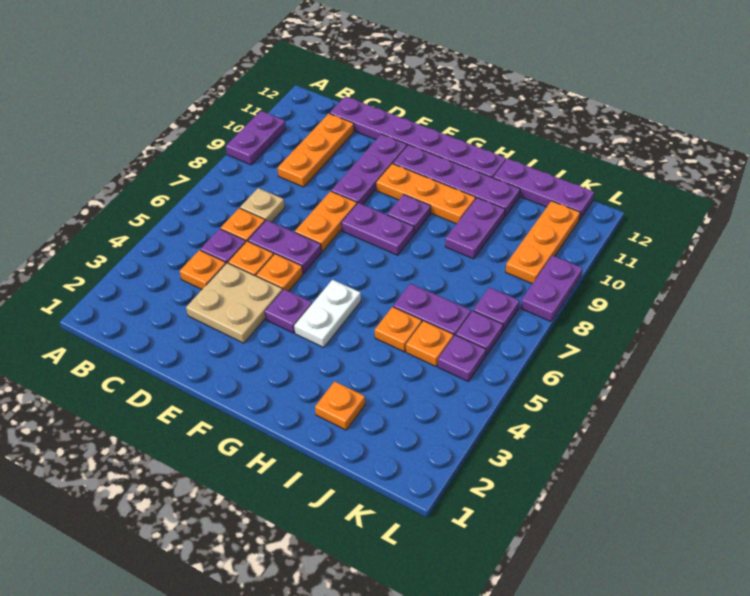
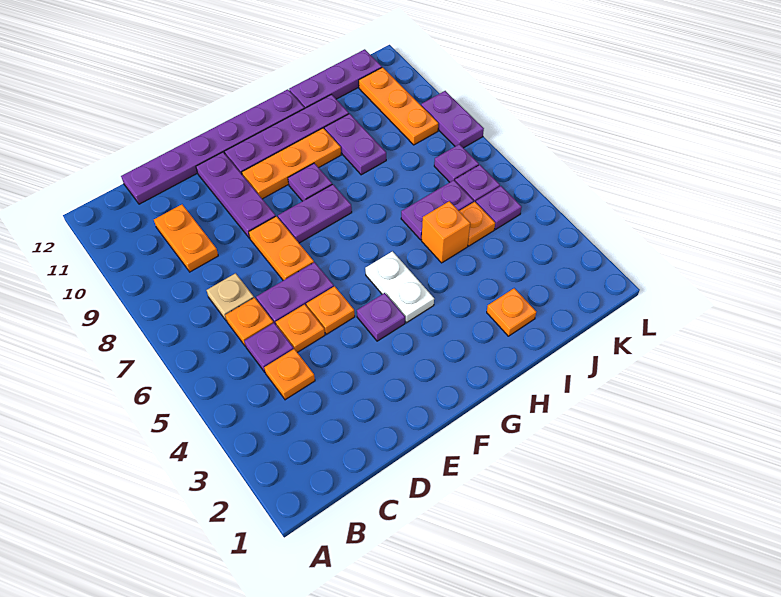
purple plate A9:A10 level 1 -> none
orange plate C9:C11 level 1 -> orange plate C9:C10 level 1
tan plate D3:E4 level 1 -> none
orange plate I5 level 1 -> orange brick I5 level 1

